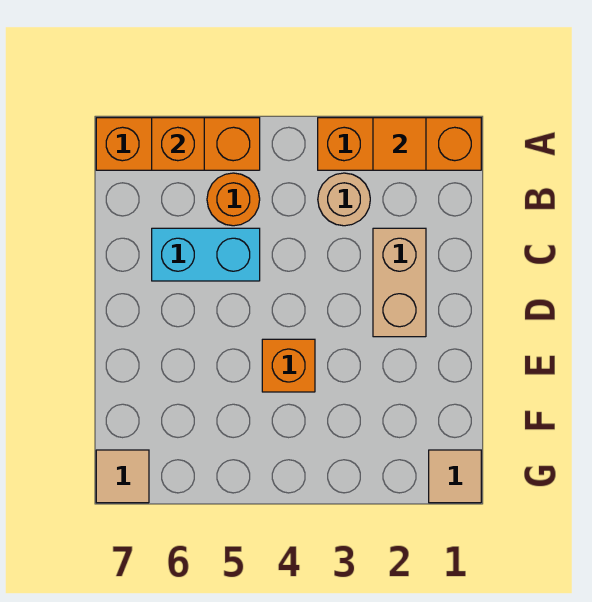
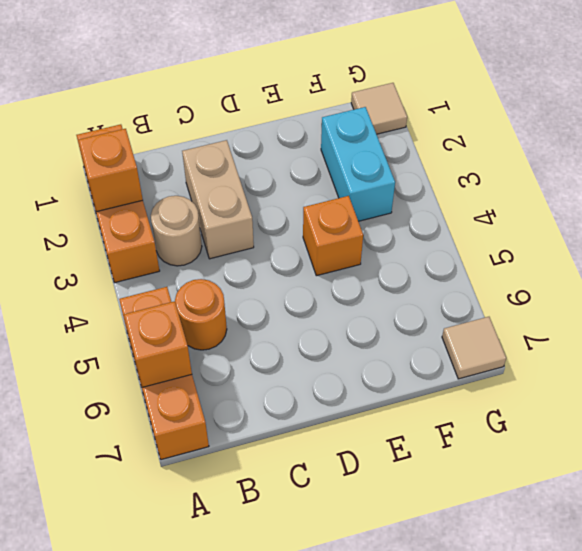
orange tile A2 level 2 -> orange brick A2 level 2
tan brick C2:D2 level 1 -> tan brick C2:C3 level 1
cyan brick C5:C6 level 1 -> cyan brick F2:F3 level 1

